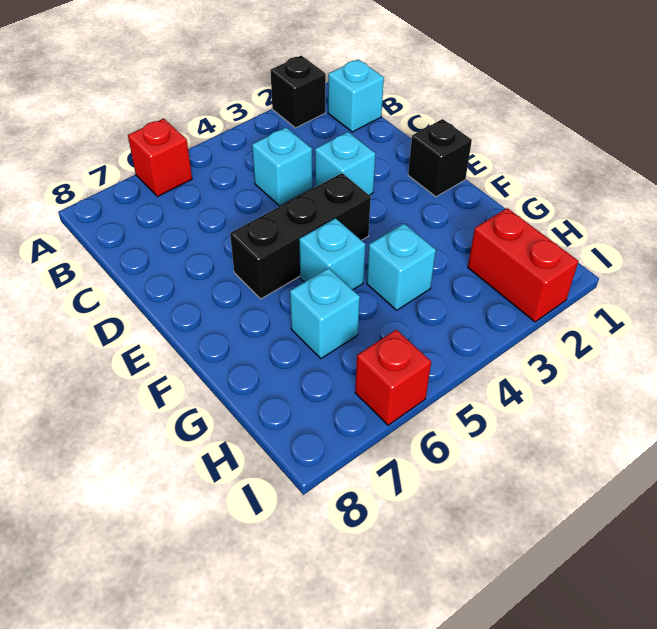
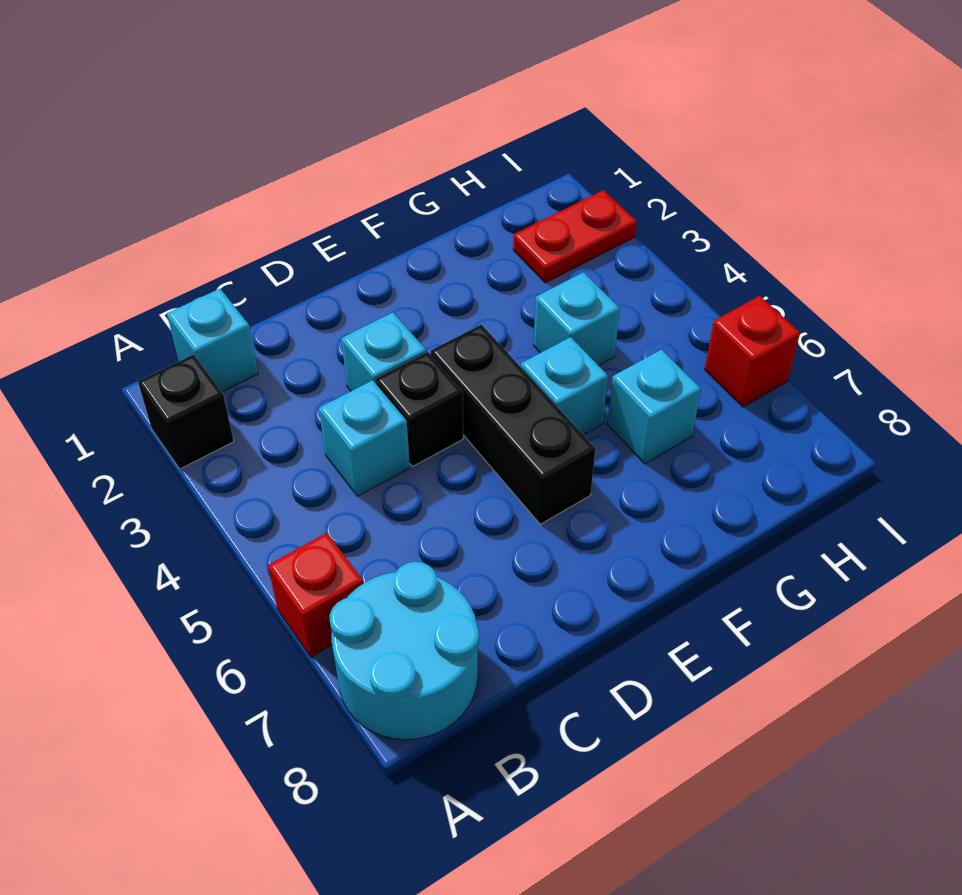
none -> cyan round brick A7:B8 level 1
black brick E1 level 1 -> black brick D4 level 1
red brick H2:I2 level 1 -> red plate H2:I2 level 1

